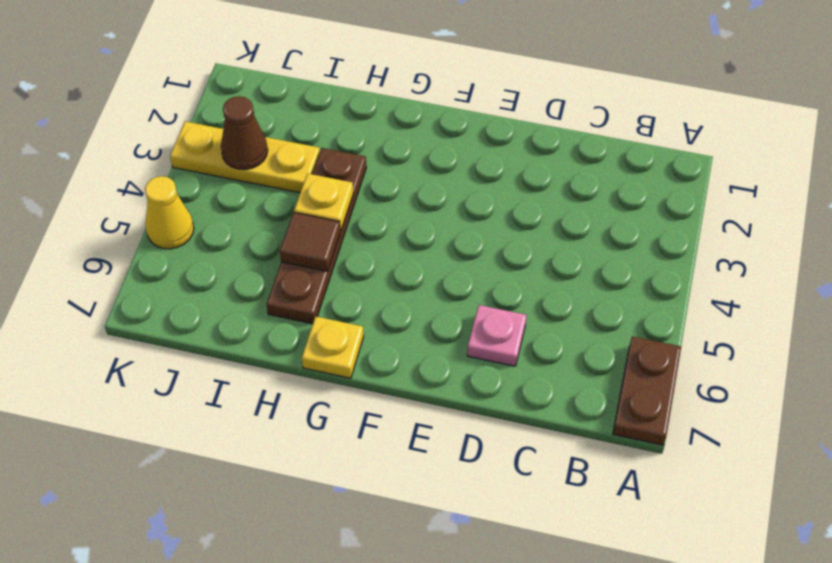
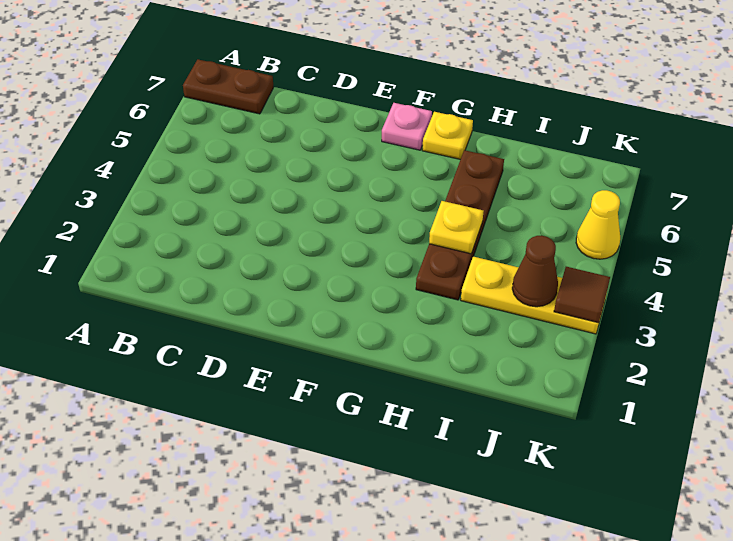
brown plate A6:A7 level 1 -> brown plate A7:B7 level 1
pink plate D6 level 1 -> pink plate F7 level 1
brown tile H5 level 2 -> brown tile K3 level 2

